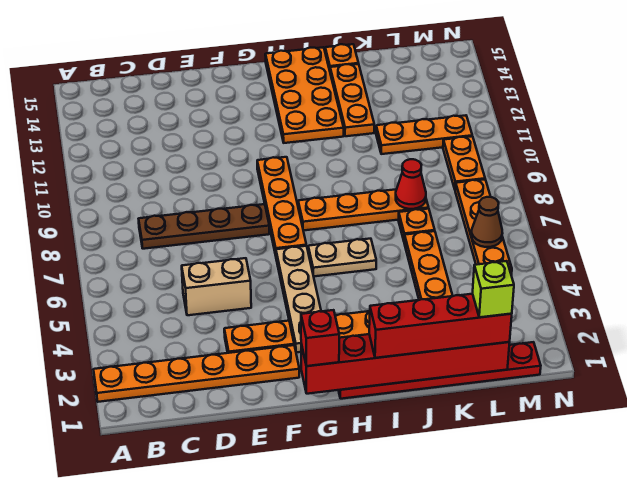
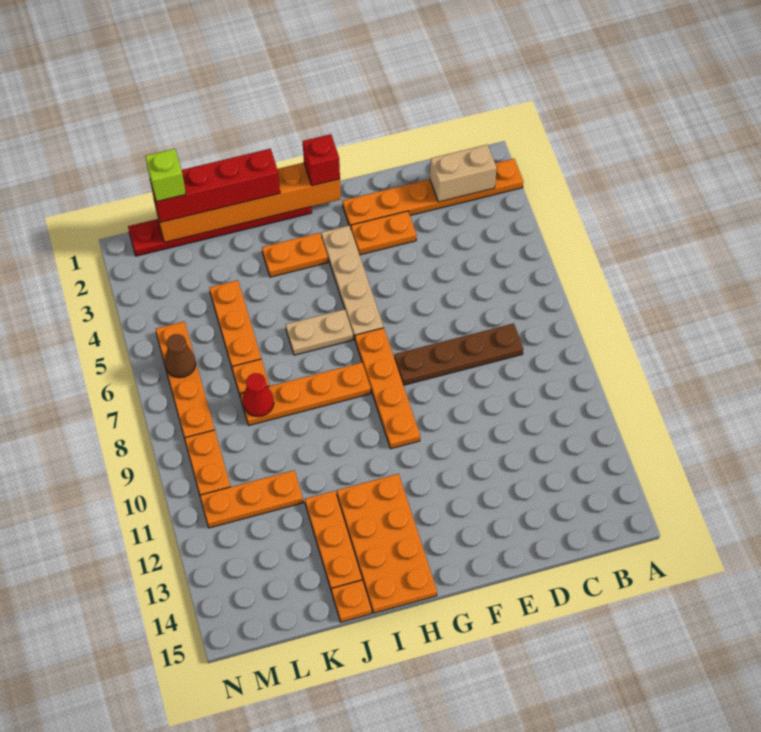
tan brick D5:E5 level 1 -> tan brick B2:C2 level 2
red brick G1:L1 level 2 -> orange brick G1:L1 level 2

